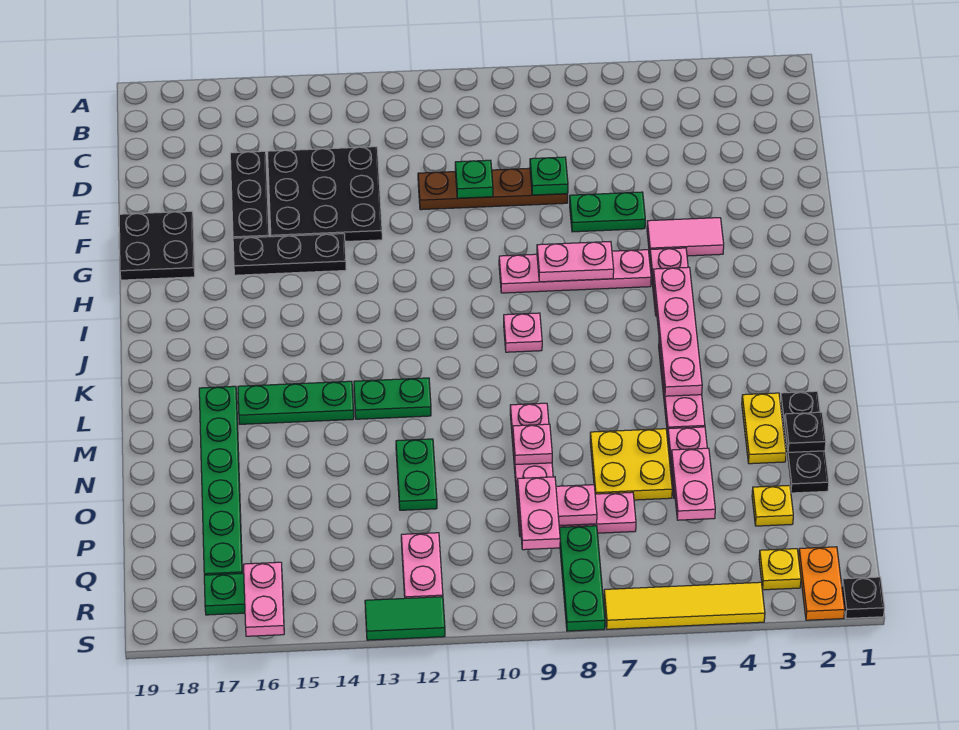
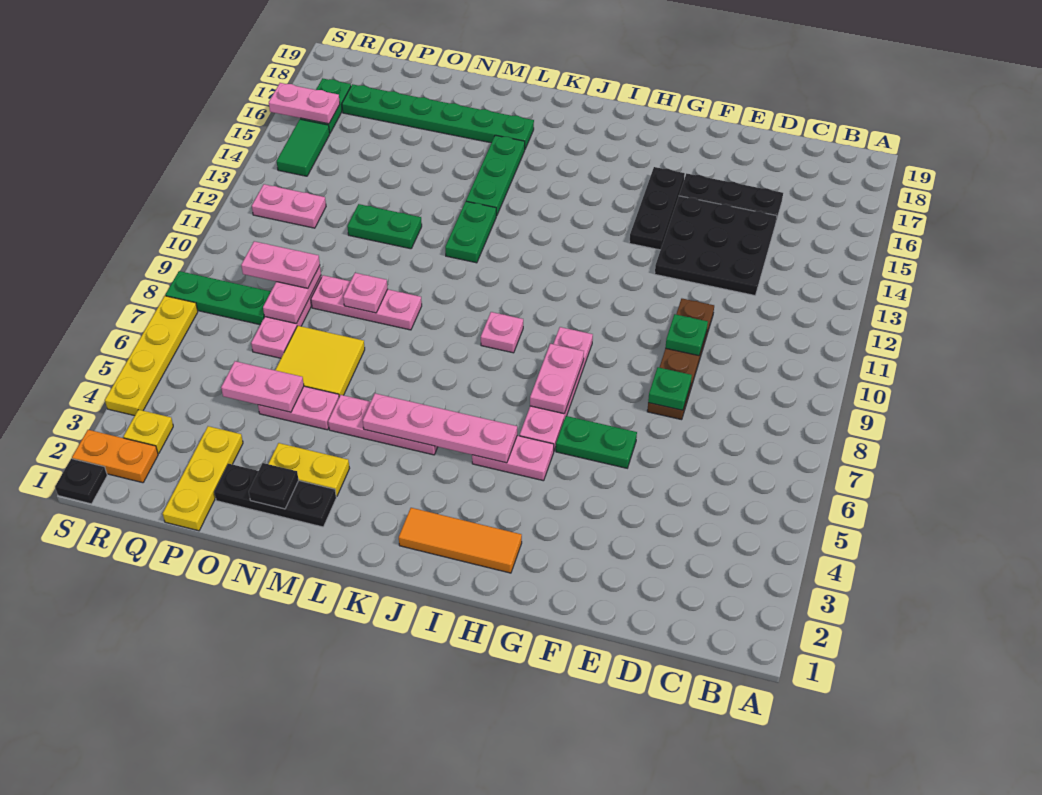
green plate F6:F7 level 1 -> green plate F6:G6 level 1
black plate F18:G19 level 1 -> none
pink tile G4:G5 level 1 -> none
none -> orange tile H2:J2 level 1
yellow plate N6:O7 level 1 -> yellow tile N6:O7 level 1
yellow plate P3 level 1 -> yellow plate P1:P3 level 1
yellow tile S4:S7 level 1 -> yellow plate S4:S7 level 1
green tile S12:S13 level 1 -> green tile R14:R15 level 1

